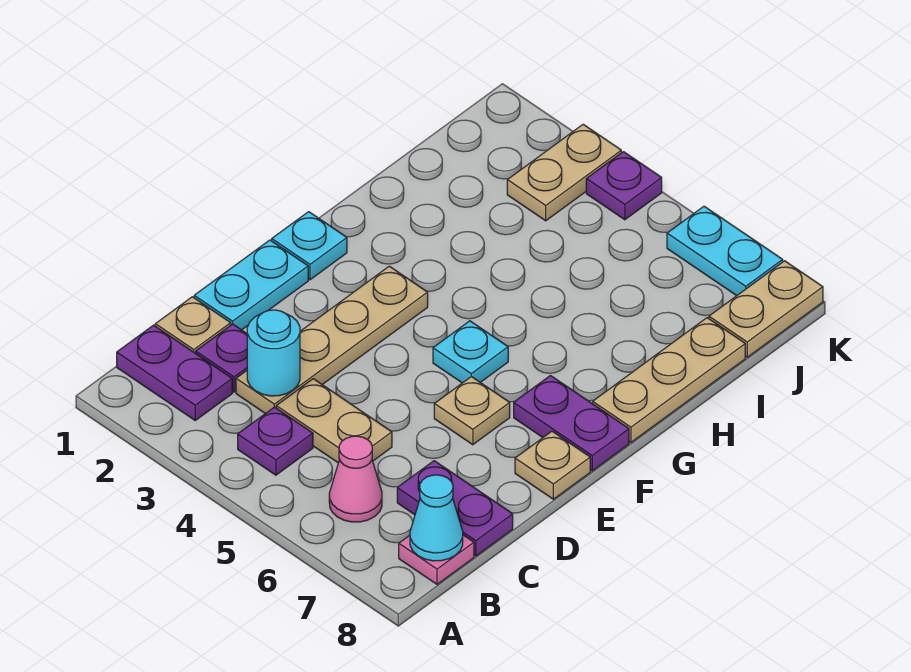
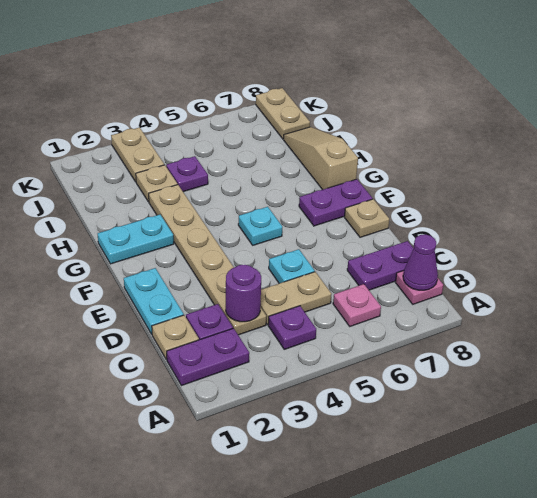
pink cone B6 level 1 -> pink plate B6 level 1
cyan cone B8 level 2 -> purple cone B8 level 2
tan plate C3:F3 level 1 -> tan plate C3:H3 level 1
cyan round brick C3 level 2 -> purple round brick C3 level 2
tan plate E6 level 1 -> tan plate I3 level 1
cyan plate F1 level 1 -> cyan plate D5 level 1
tan plate G8:I8 level 1 -> tan slope G8:I8 level 1 top G
purple plate K4 level 1 -> purple plate I4 level 1
cyan plate K6:K7 level 1 -> cyan plate G1:G2 level 1

